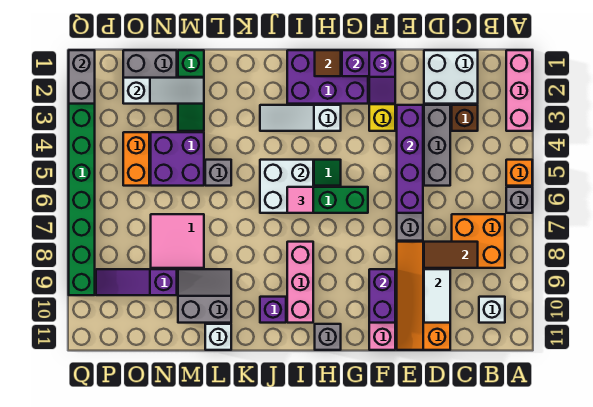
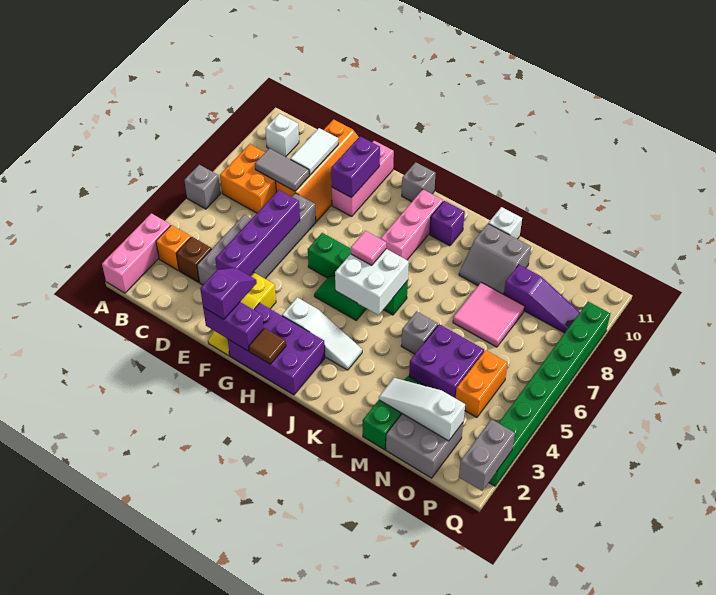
orange brick A5 level 1 -> orange brick B3 level 1
white brick C1:D2 level 1 -> none
brown tile C8:D8 level 2 -> grey tile C8:D8 level 2

